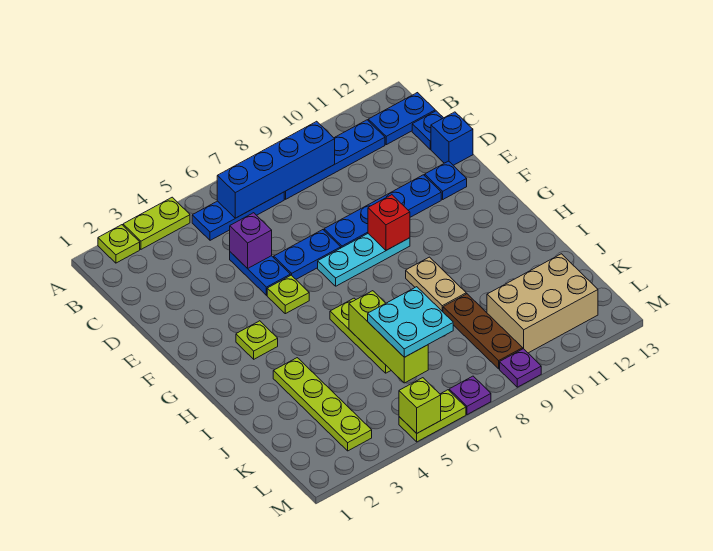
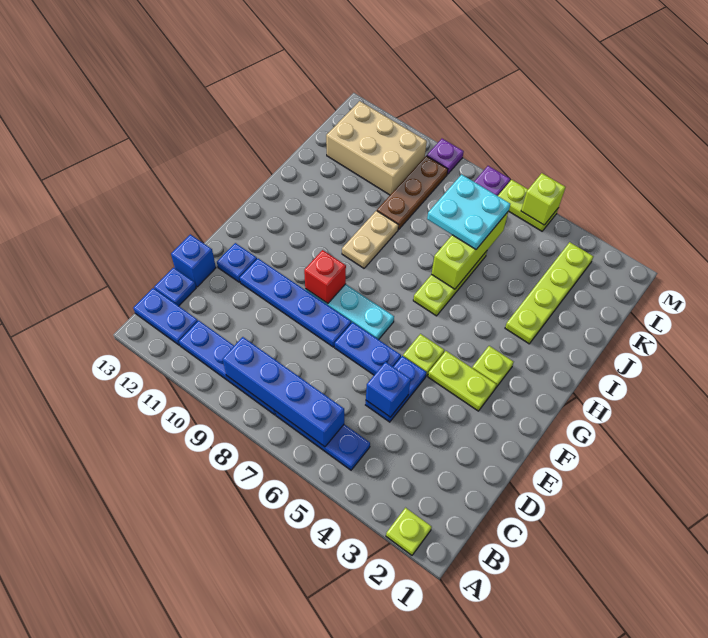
lime plate A3:A4 level 1 -> lime plate F3:F4 level 1
purple brick D5 level 2 -> blue brick D5 level 2

